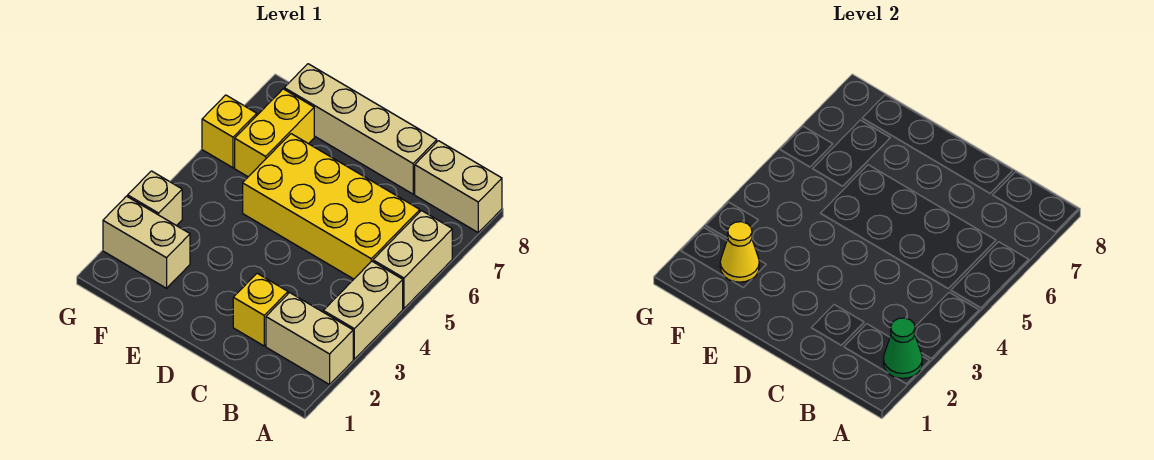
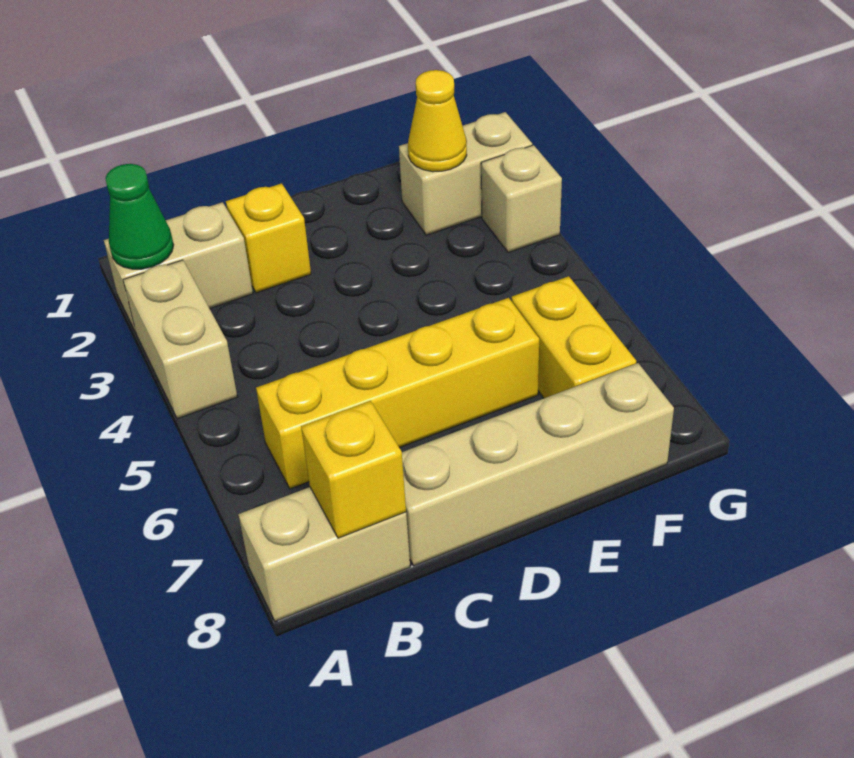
tan brick A5:A6 level 1 -> none
yellow brick B5:E6 level 1 -> yellow brick B6:E6 level 1
yellow brick G6 level 1 -> yellow brick B8 level 2

